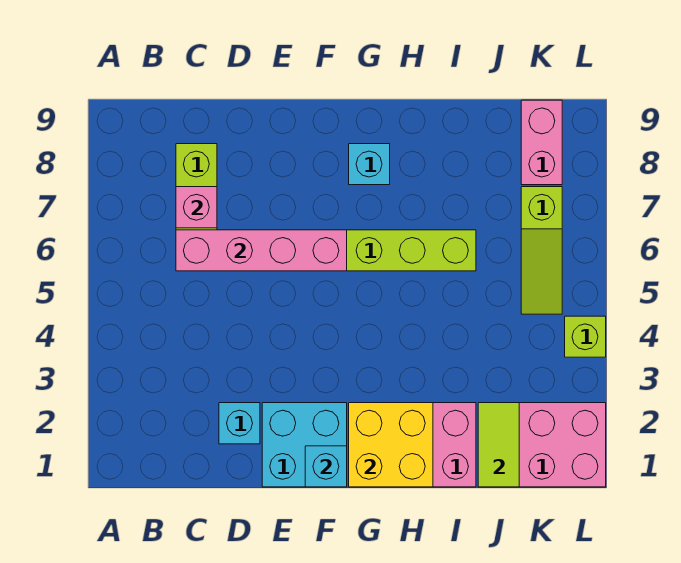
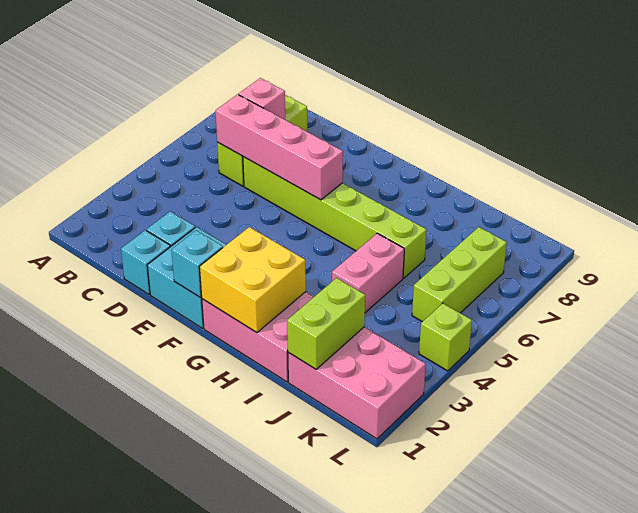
cyan brick G8 level 1 -> cyan brick D1 level 1
lime tile J1:J2 level 2 -> lime brick J1:J2 level 2
lime slope K5:K7 level 1 top 7 -> lime brick K5:K7 level 1
pink brick K8:K9 level 1 -> pink brick I4:I5 level 1

